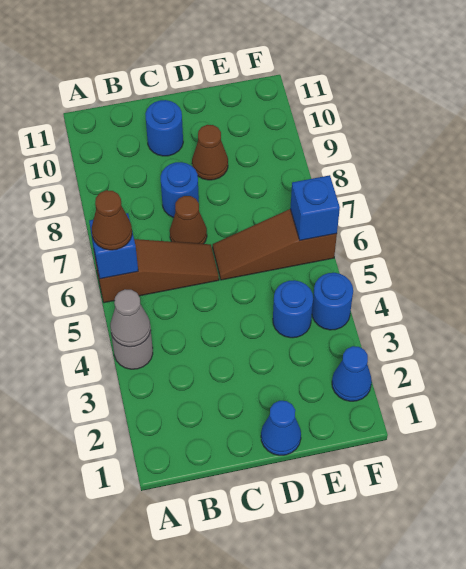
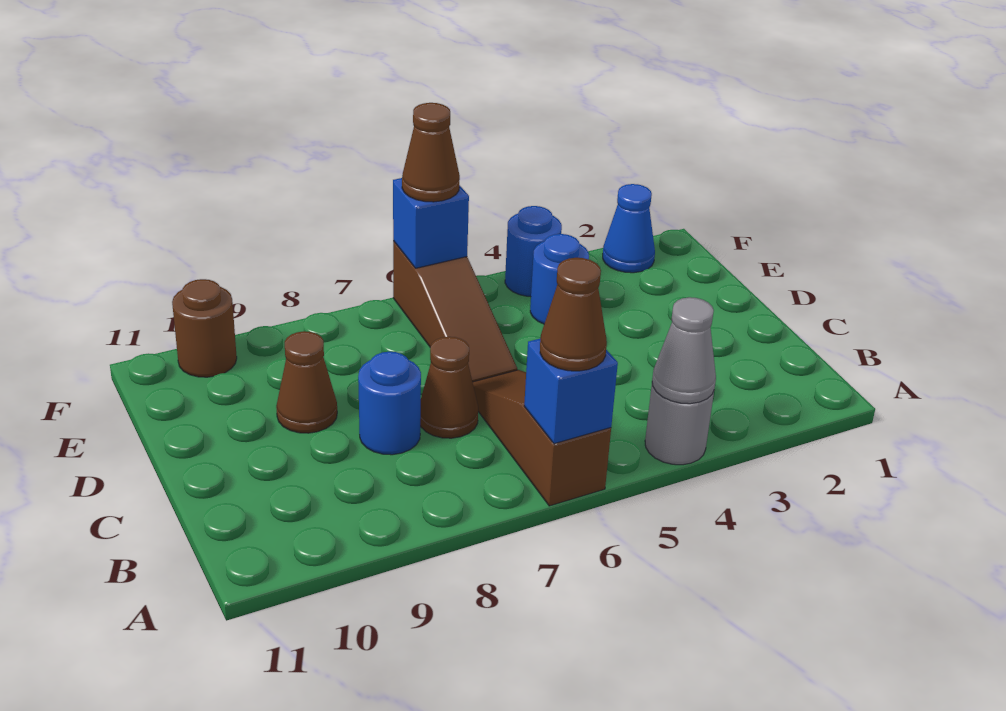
blue round brick C10 level 1 -> none
blue cone D1 level 1 -> none
none -> brown cone F6 level 3
none -> brown round brick F10 level 1

